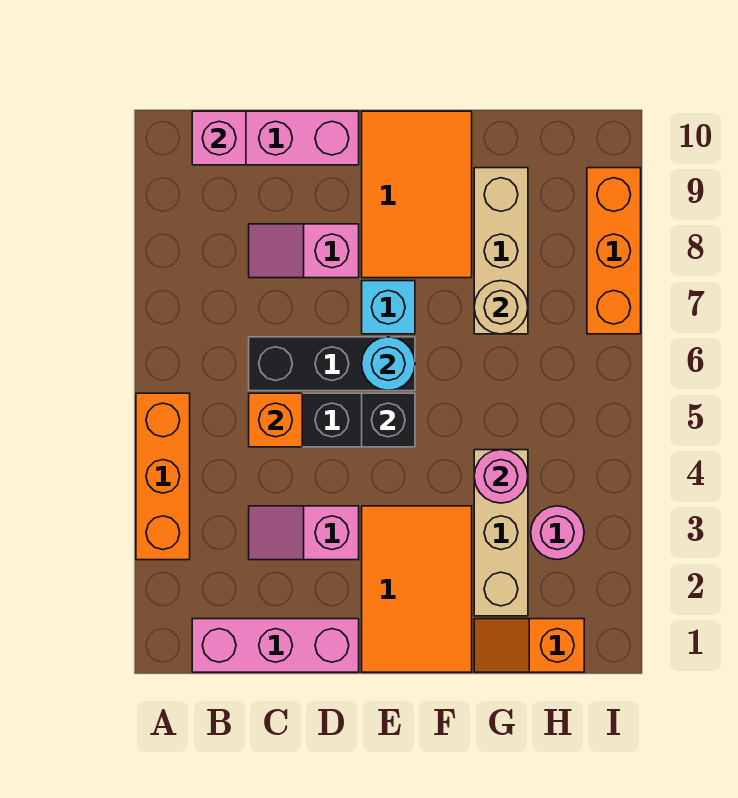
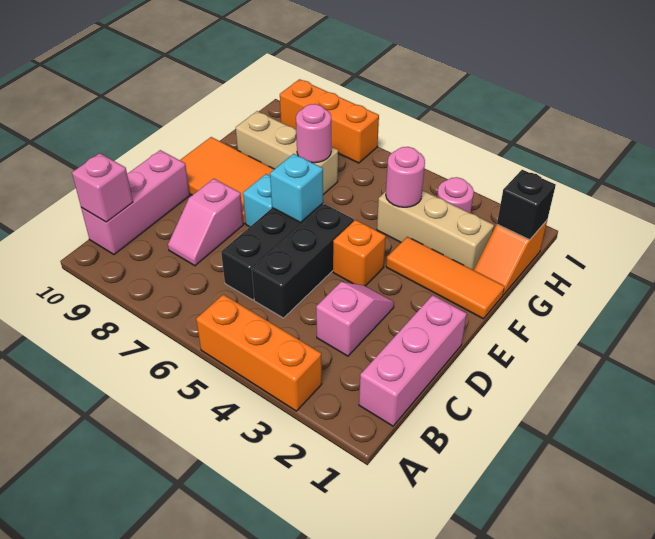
pink slope C3:D3 level 1 top D -> pink slope C3:D3 level 1 top C
orange brick C5 level 2 -> orange brick E4 level 1
orange tile E1:F3 level 1 -> orange tile F1:F3 level 1
black brick E5 level 2 -> black brick H1 level 2
cyan round brick E6 level 2 -> cyan brick E6 level 2
tan round brick G7 level 2 -> pink round brick G7 level 2

